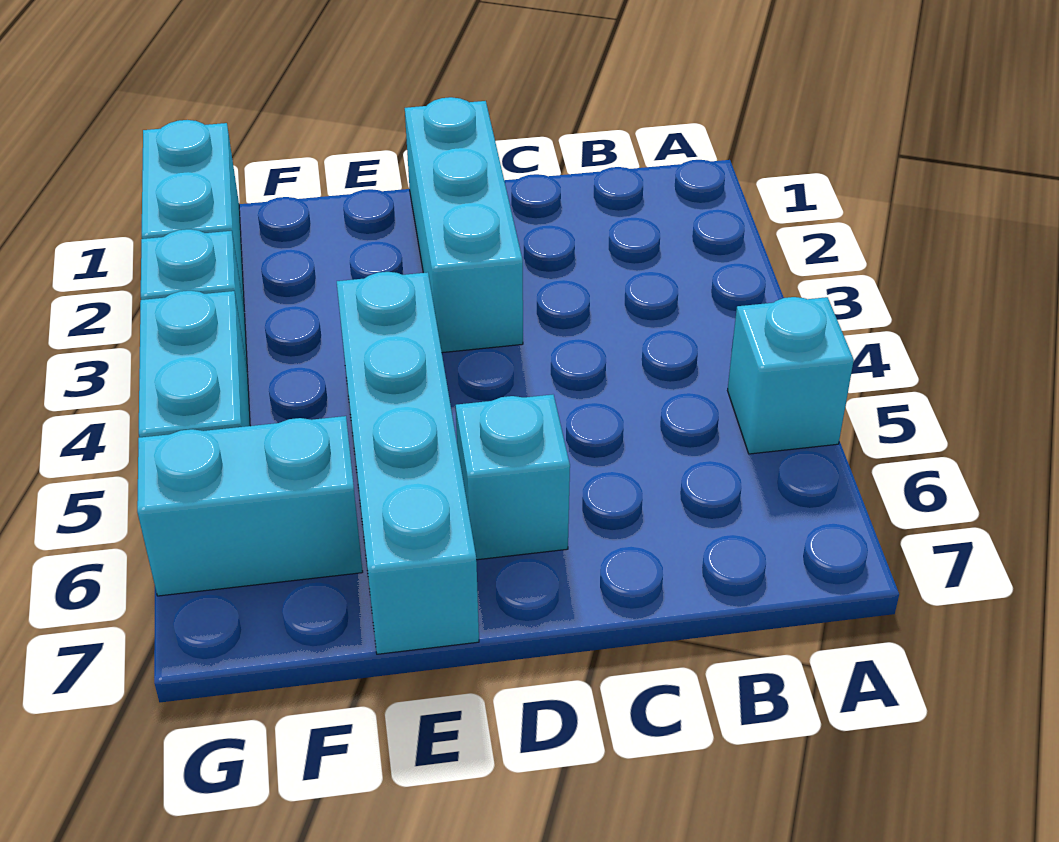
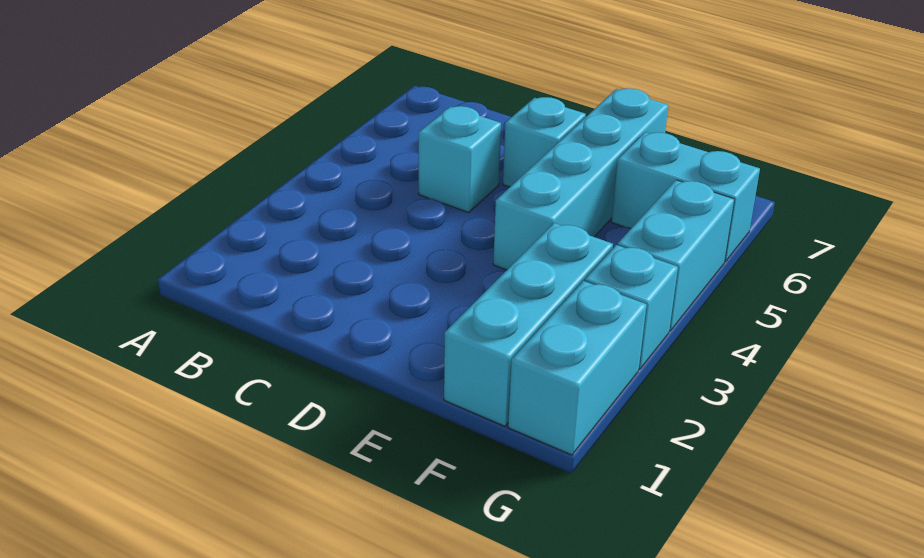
cyan brick A5 level 1 -> cyan brick C5 level 1
cyan brick D1:D3 level 1 -> cyan brick F1:F3 level 1

